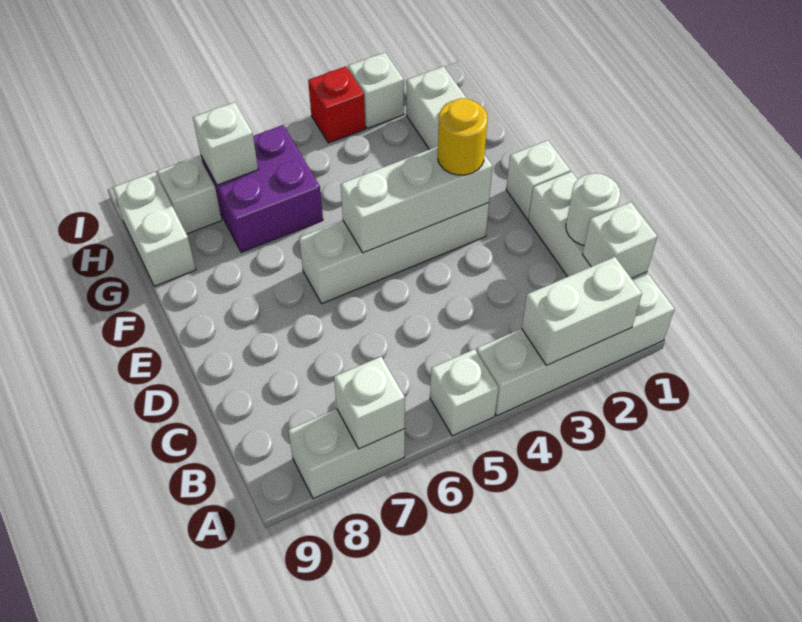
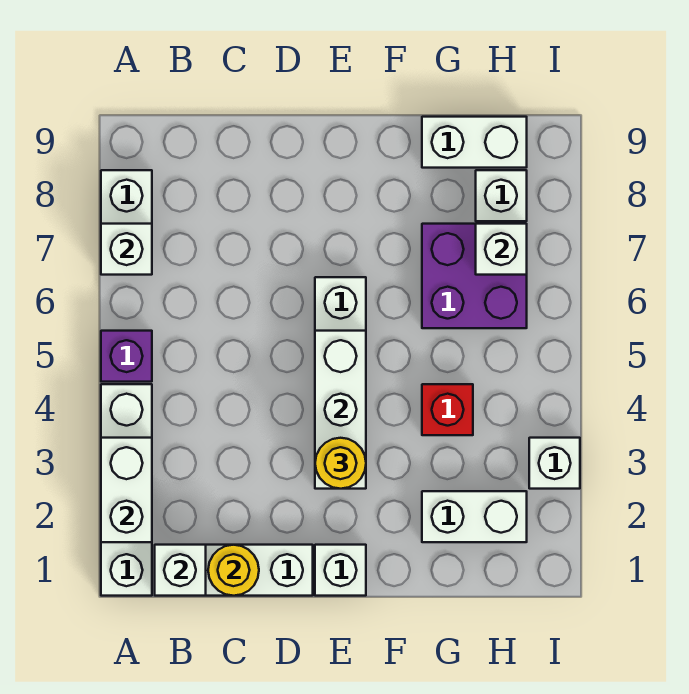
white brick A5 level 1 -> purple brick A5 level 1
white round brick C1 level 2 -> yellow round brick C1 level 2
red brick I4 level 1 -> red brick G4 level 1

